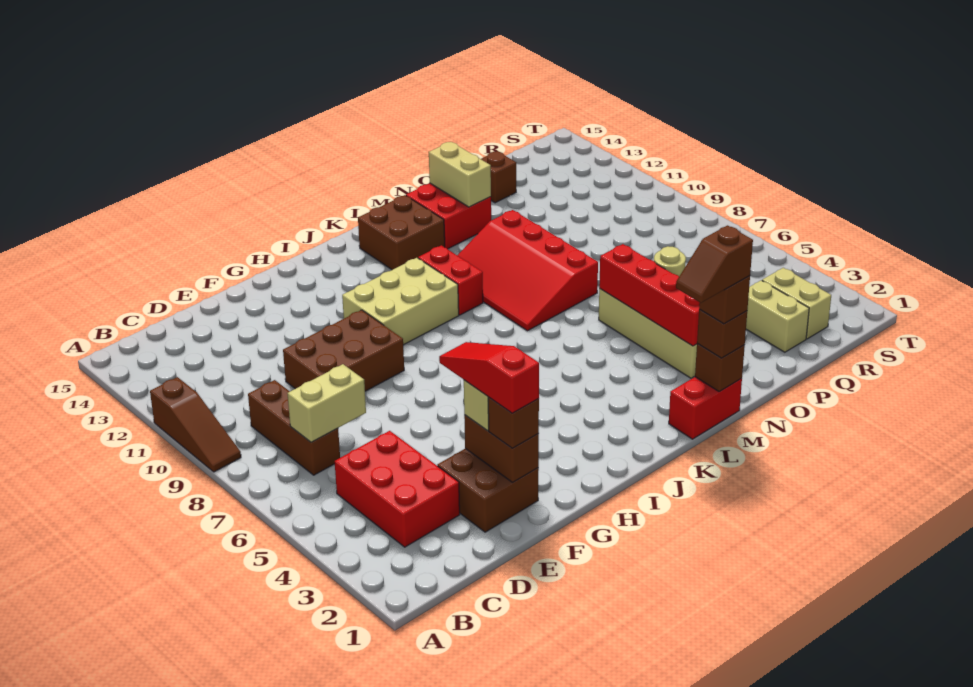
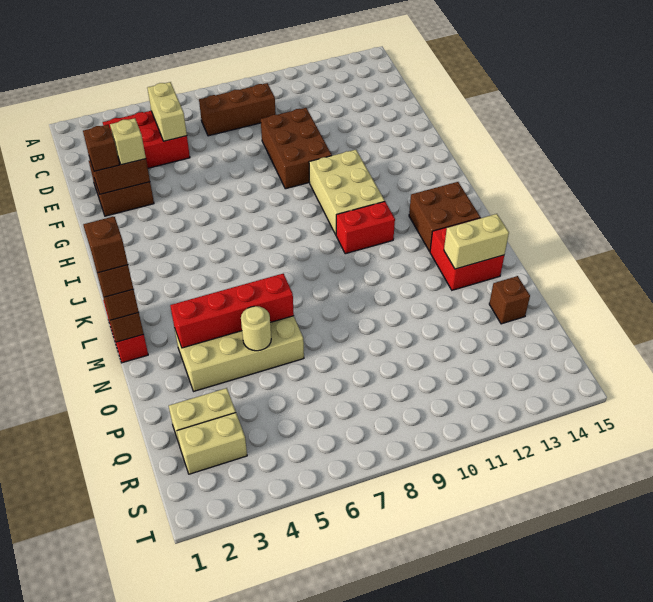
brown slope A9:A11 level 1 top 11 -> none
tan brick C7:D7 level 2 -> tan brick C5:D5 level 2
red slope F2:F4 level 4 top 2 -> none
red slope L8:N11 level 1 top N -> none

